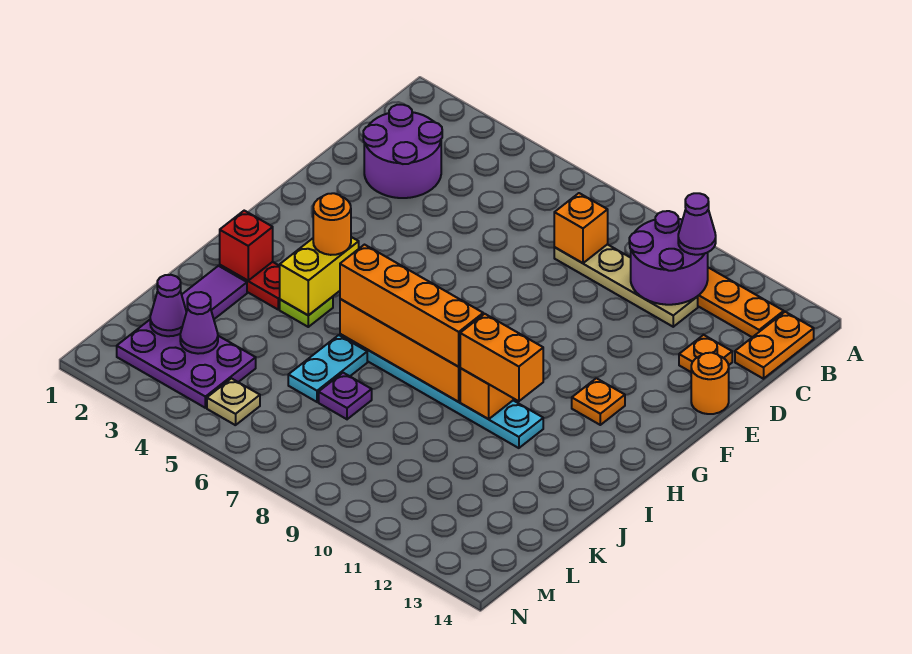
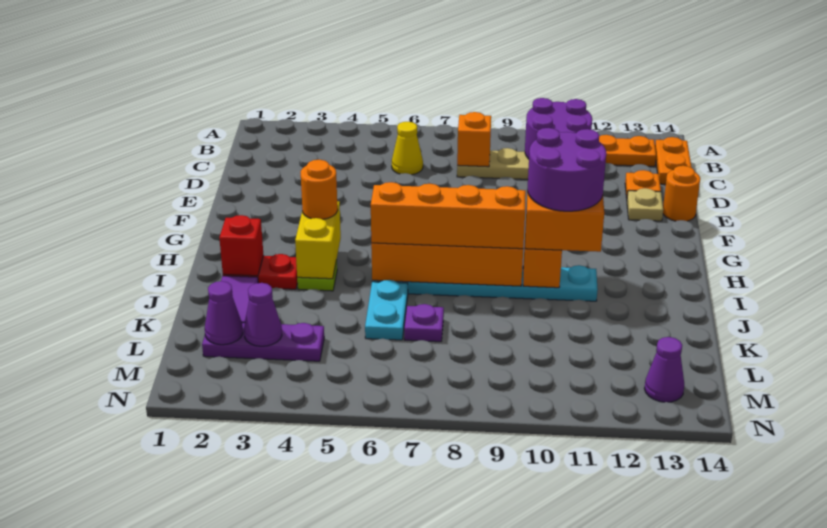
purple cone B11 level 3 -> purple cone M13 level 1
purple round brick C2:D3 level 1 -> purple round brick H10:I11 level 4
none -> yellow cone C6 level 1
orange plate G12 level 1 -> none
purple plate L2:M4 level 1 -> purple plate L2:L4 level 1
tan plate M5 level 1 -> tan plate E13 level 1

